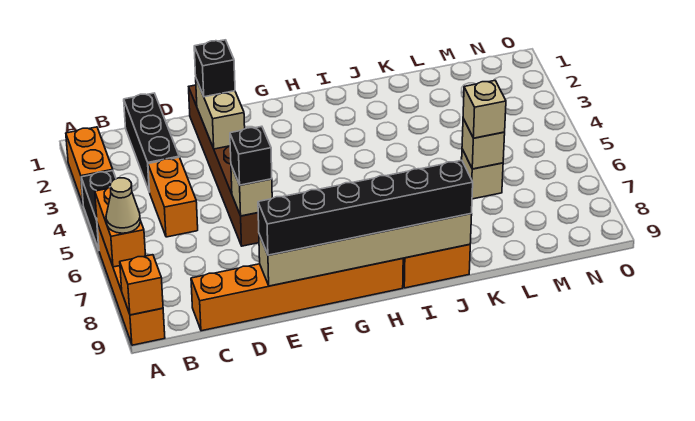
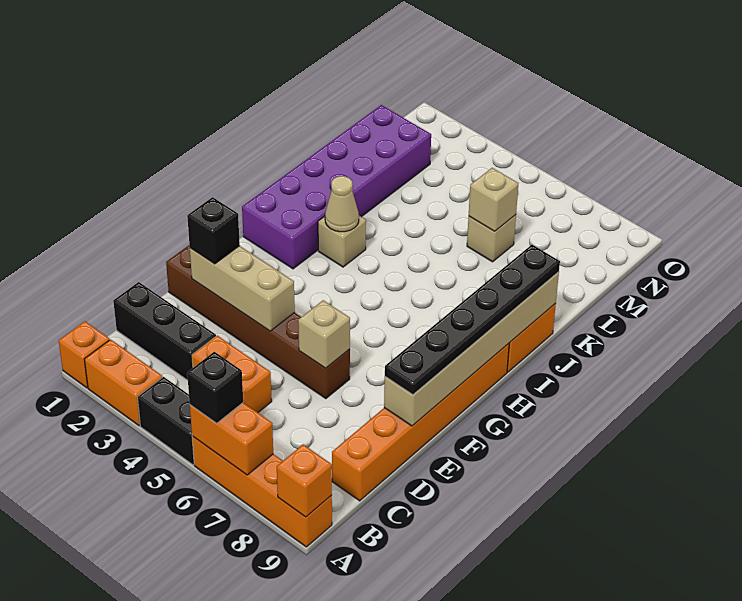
none -> orange brick A1 level 1
tan cone A7 level 3 -> tan cone I3 level 2
tan brick E2:E3 level 2 -> tan brick E2:E4 level 2
black brick E6 level 3 -> black brick A6 level 3
black brick E9:J9 level 3 -> black plate E9:J9 level 3
none -> purple brick H1:M2 level 1
tan brick L6 level 3 -> tan brick I3 level 1

